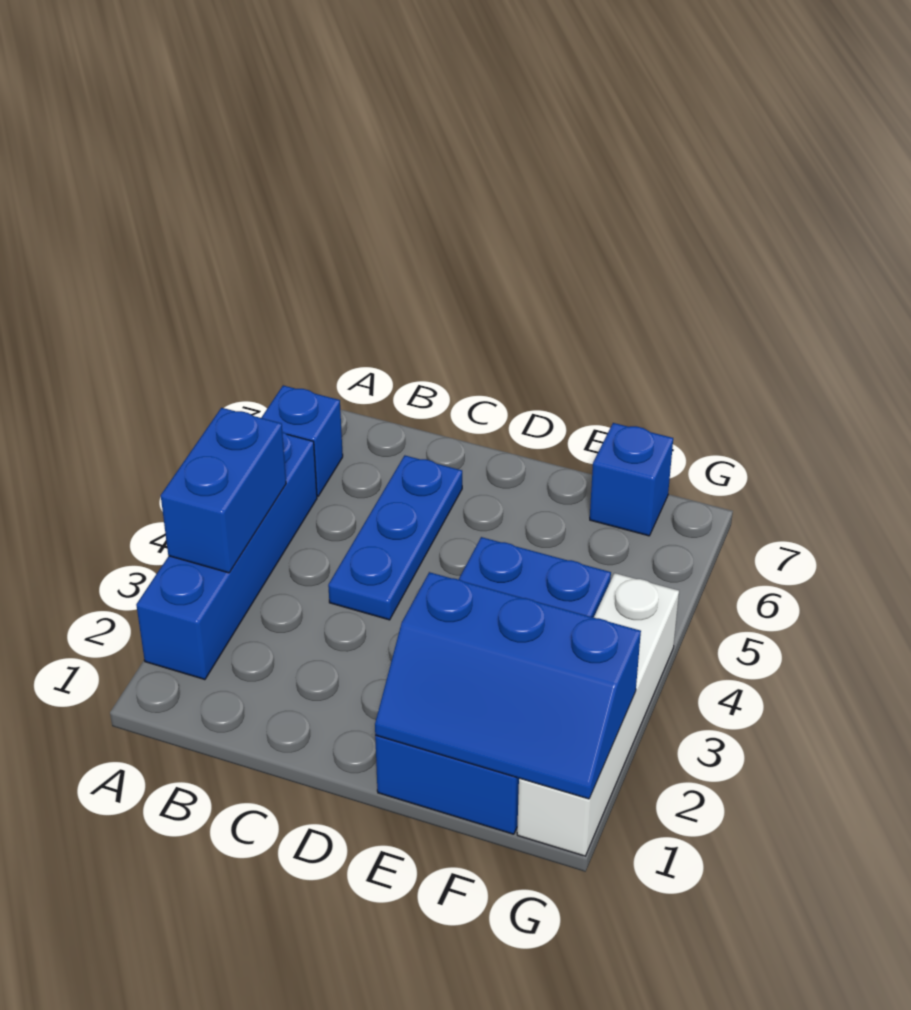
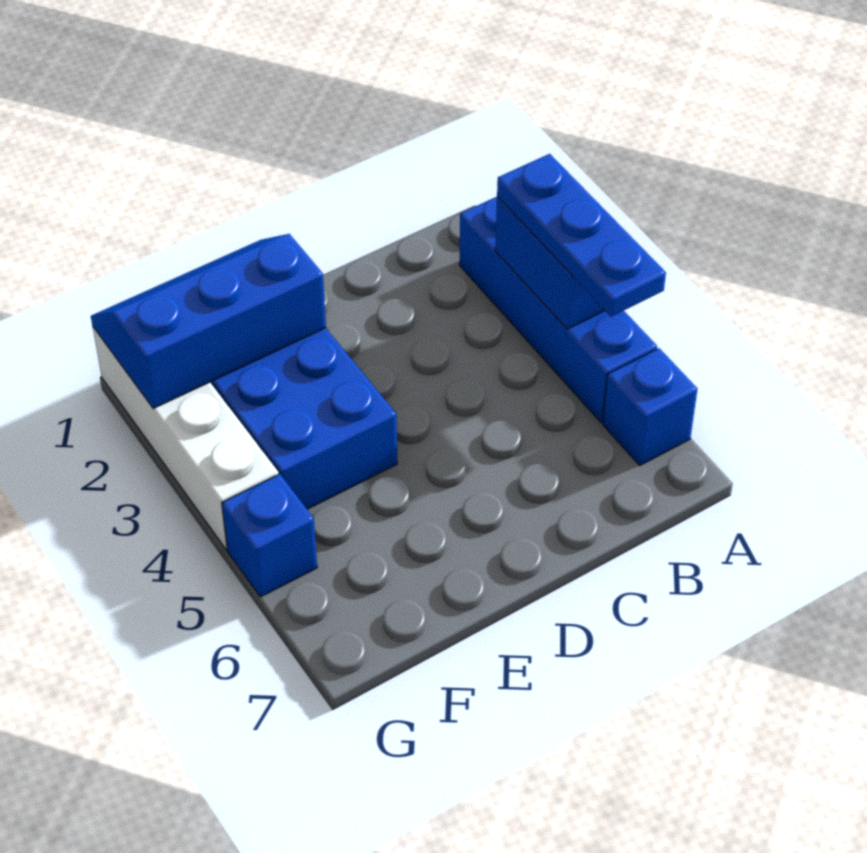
blue plate C4:C6 level 1 -> blue plate A3:A5 level 3
blue brick F7 level 1 -> blue brick G5 level 1

